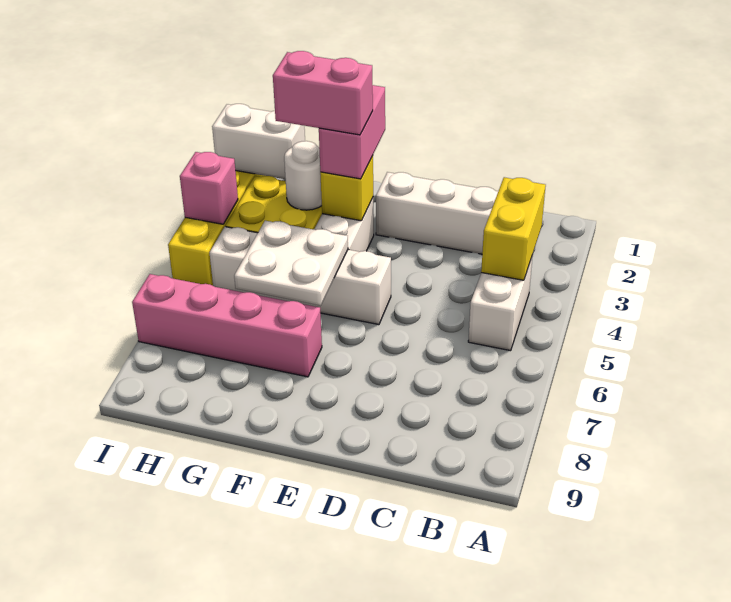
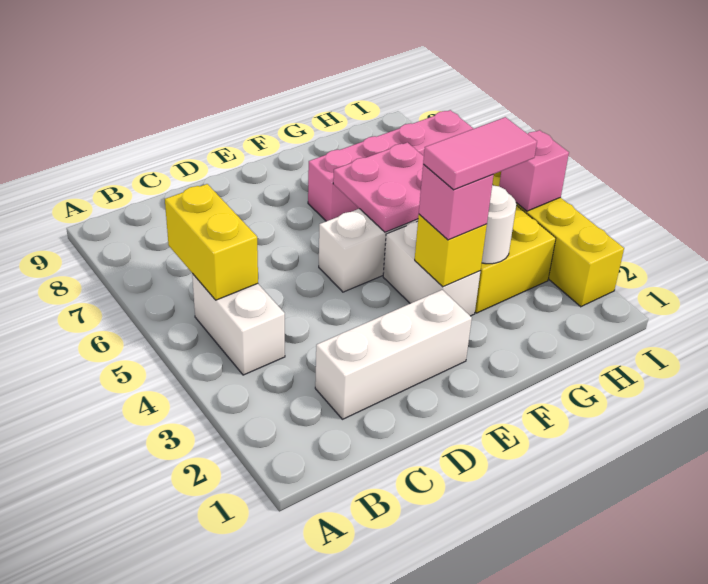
yellow brick B3:B4 level 2 -> yellow brick B5:B6 level 2
pink brick F2:F3 level 3 -> pink brick F3 level 3
pink brick F3:G3 level 4 -> pink tile F3:G3 level 4
white plate F5:G6 level 2 -> pink plate F5:G6 level 2
white brick H2:I2 level 2 -> none

